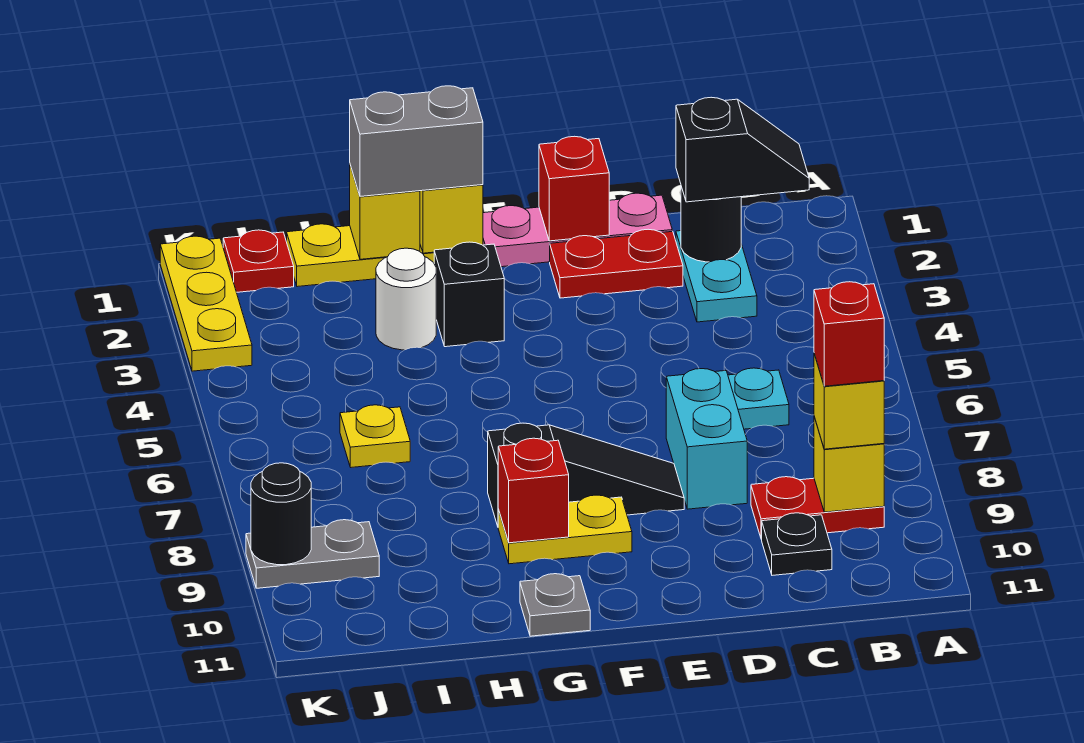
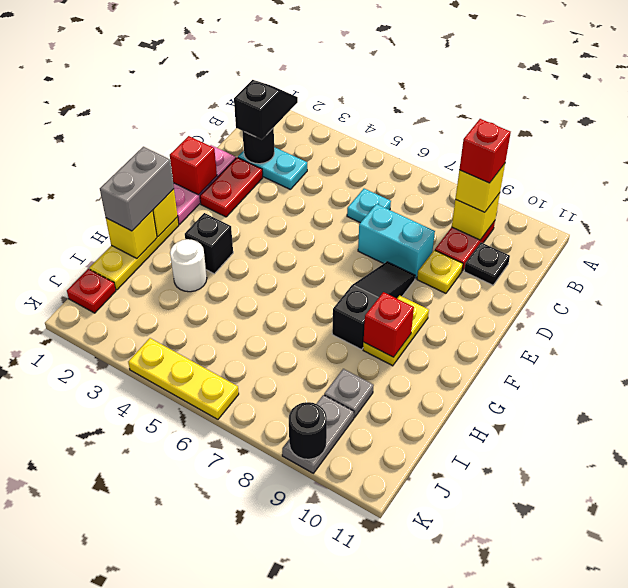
grey plate G11 level 1 -> grey plate I9 level 1
yellow plate I6 level 1 -> yellow plate D9 level 1
yellow plate K1:K3 level 1 -> yellow plate K4:K6 level 1

